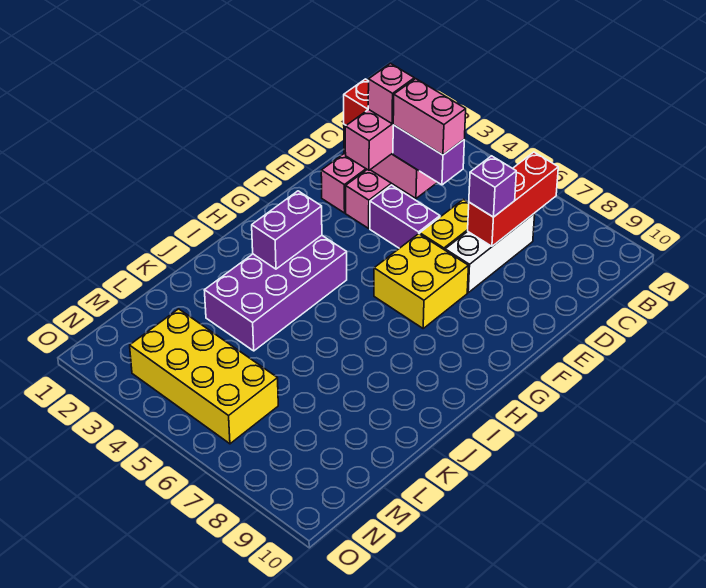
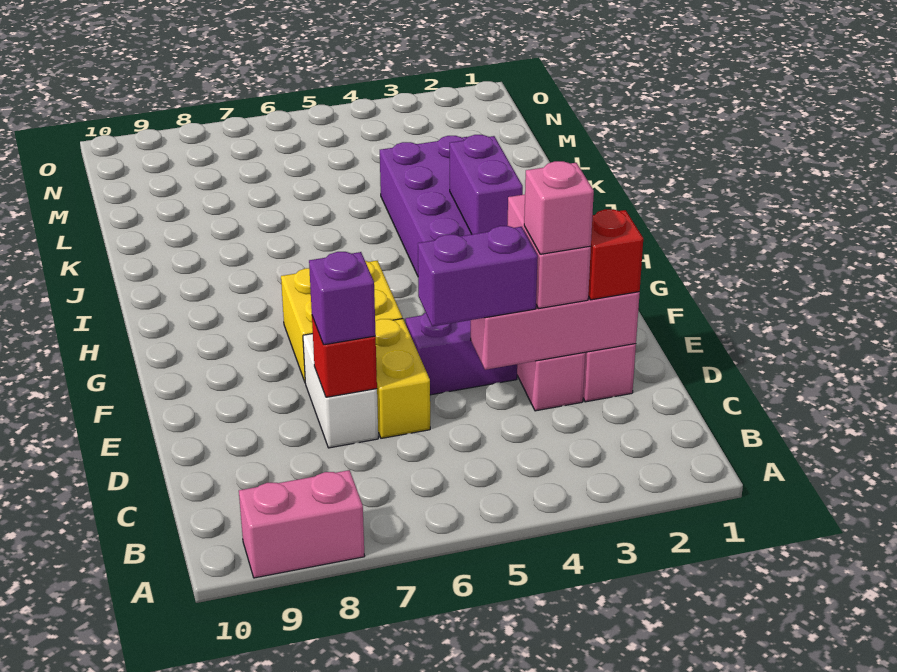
red brick B7:D7 level 2 -> red brick D7 level 2
white brick C7:E7 level 1 -> white brick D7:E7 level 1
pink brick D4:D5 level 4 -> pink brick A8:A9 level 1
yellow brick M3:N6 level 1 -> none

